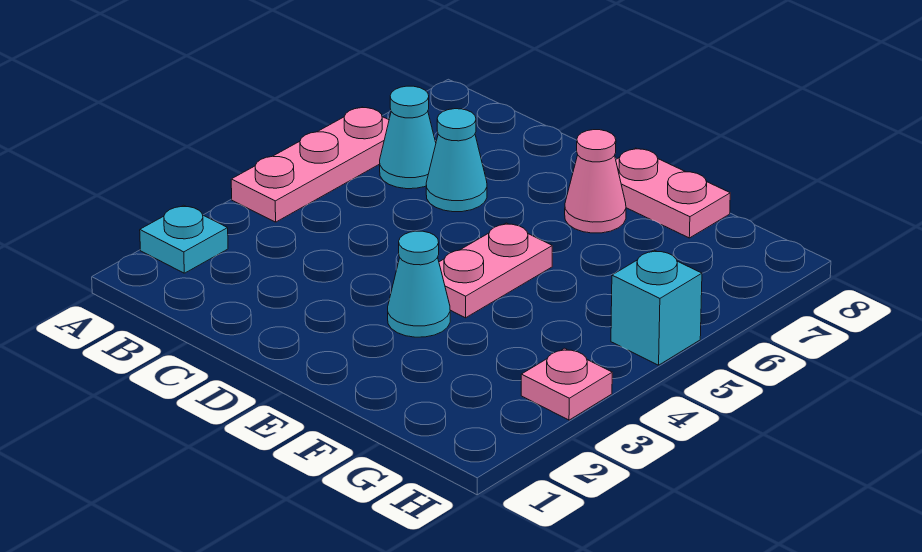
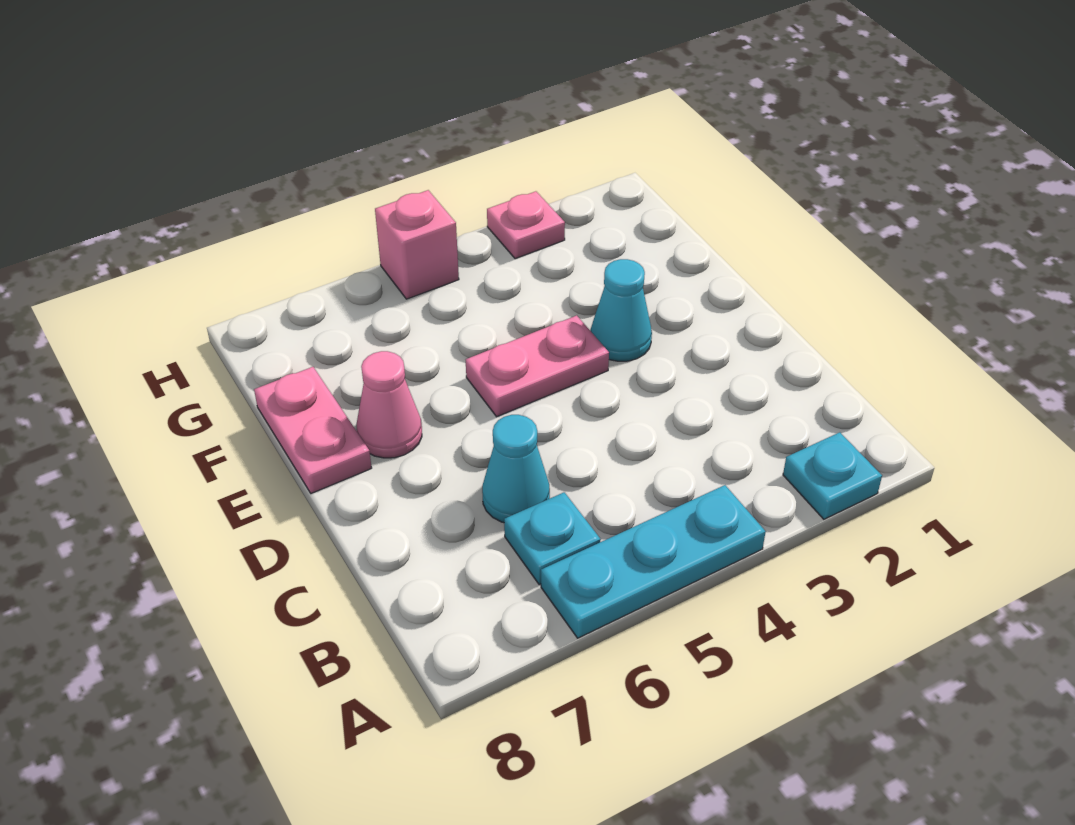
pink plate A4:A6 level 1 -> cyan plate A4:A6 level 1
cyan cone B6 level 1 -> cyan plate B6 level 1
cyan brick H5 level 1 -> pink brick H5 level 1

